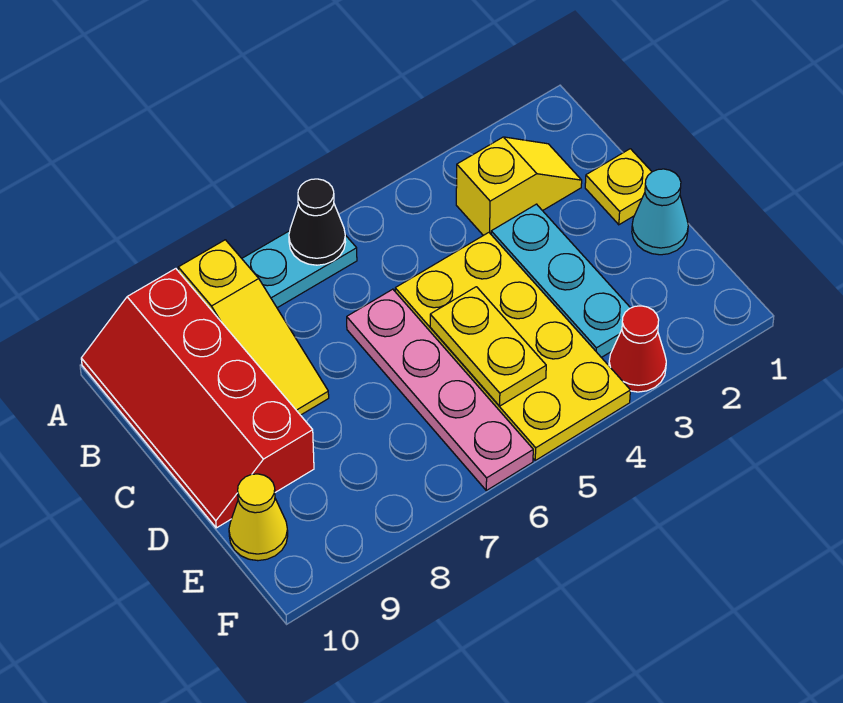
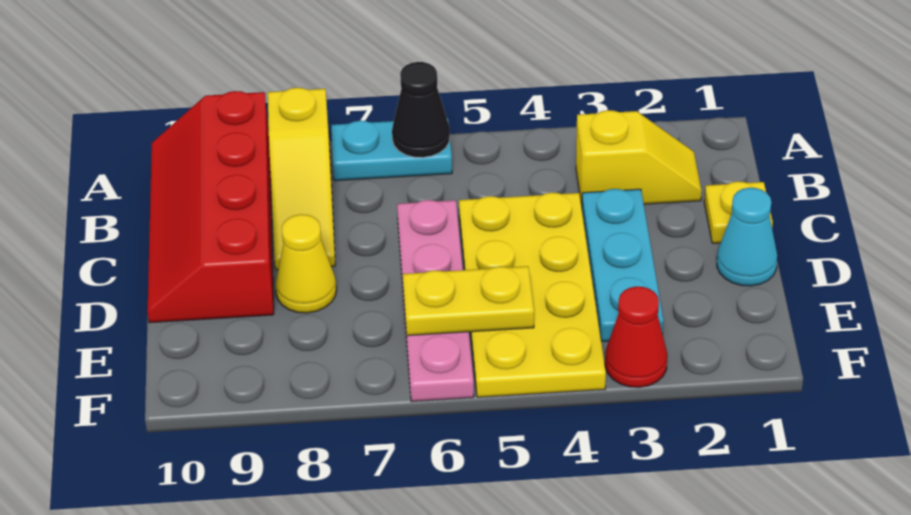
yellow plate D5:E5 level 2 -> yellow plate E5:E6 level 2
yellow cone E10 level 1 -> yellow cone D8 level 1

